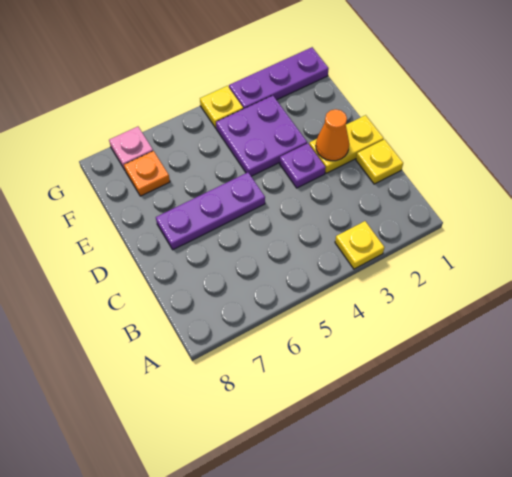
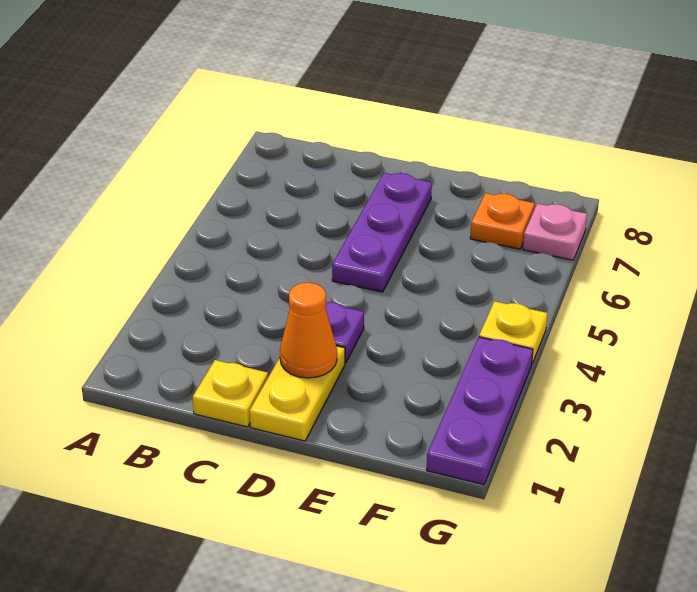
yellow plate A3 level 1 -> none
purple plate E3:F4 level 1 -> none

